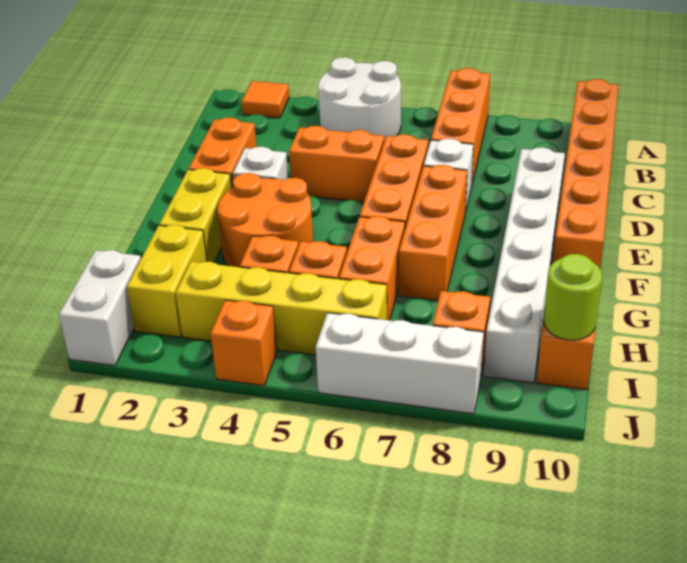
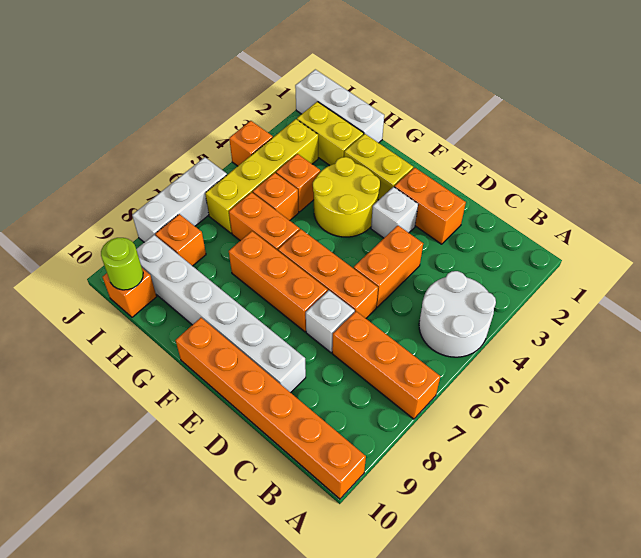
orange tile A2 level 1 -> none
orange round brick F3:G4 level 1 -> yellow round brick F3:G4 level 1
white brick I1:J1 level 1 -> white brick H1:J1 level 1

